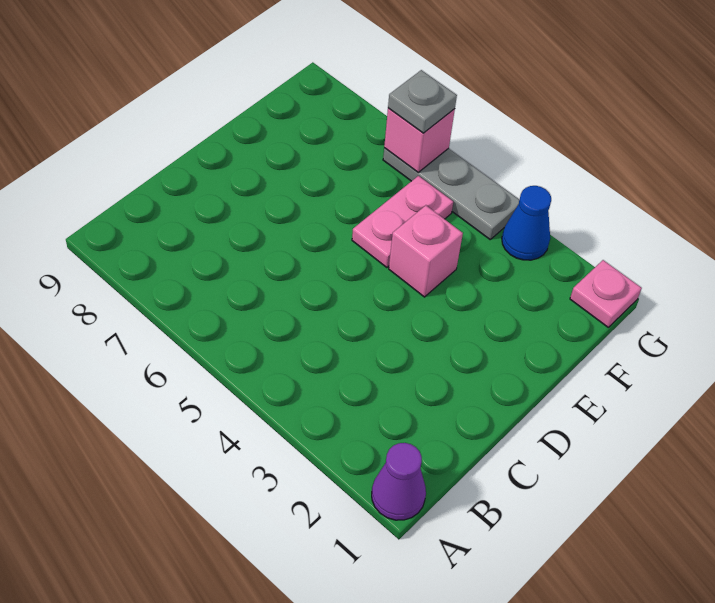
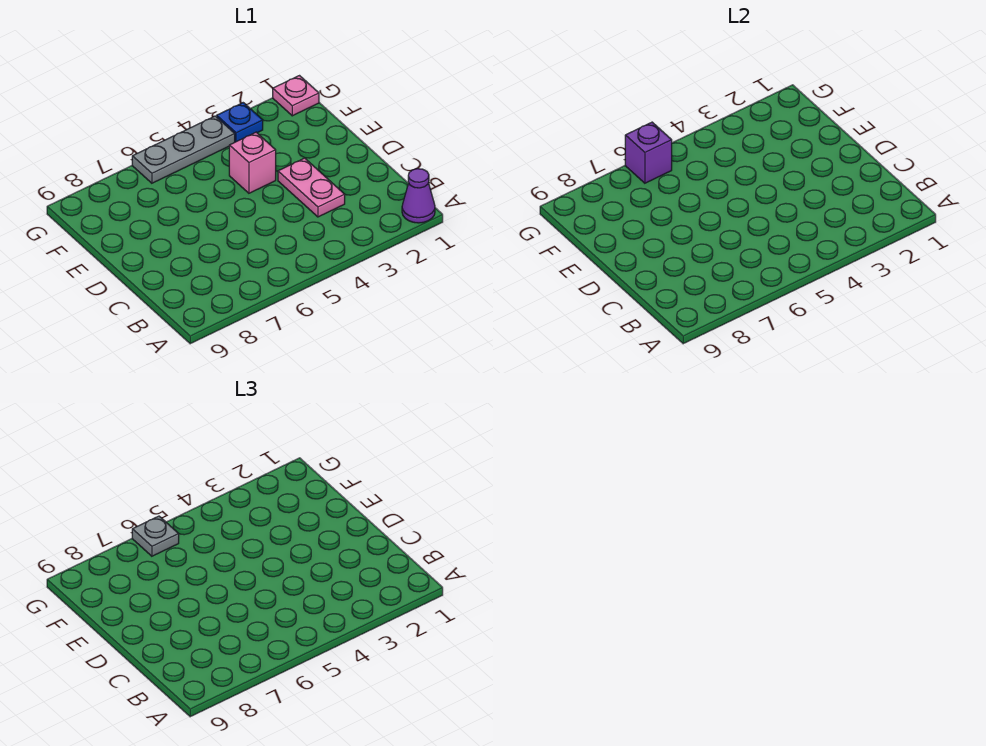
pink plate E5:F5 level 1 -> pink plate C3:D3 level 1
blue cone G3 level 1 -> blue plate G3 level 1
pink brick G6 level 2 -> purple brick G6 level 2

